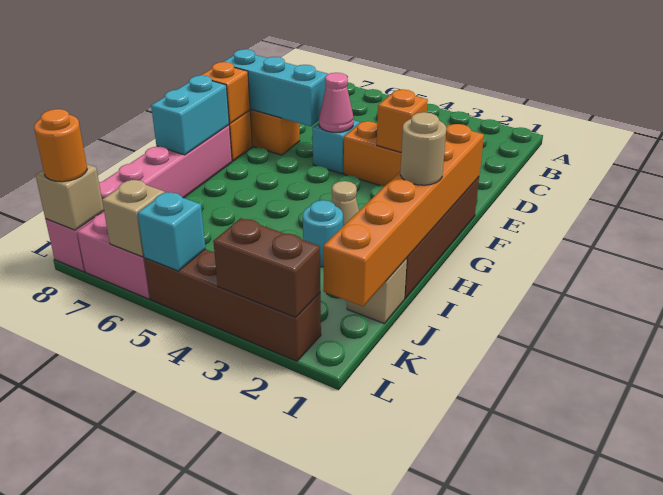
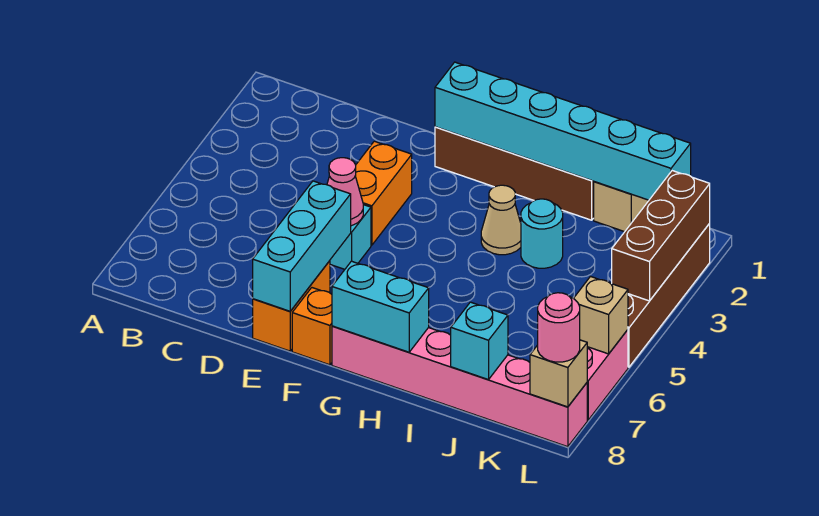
orange brick E3 level 2 -> none
orange brick F1:K1 level 2 -> cyan brick F1:K1 level 2
orange brick F8 level 2 -> none
tan round brick H1 level 3 -> none
brown brick L2:L3 level 2 -> brown brick L2:L4 level 2
cyan brick L5 level 2 -> cyan brick J8 level 2
orange round brick L8 level 3 -> pink round brick L8 level 3

